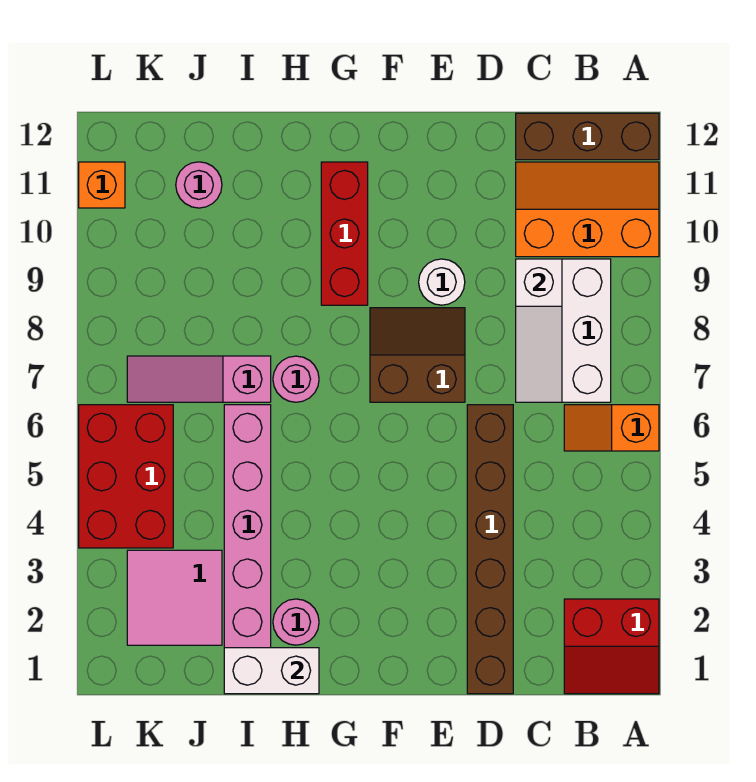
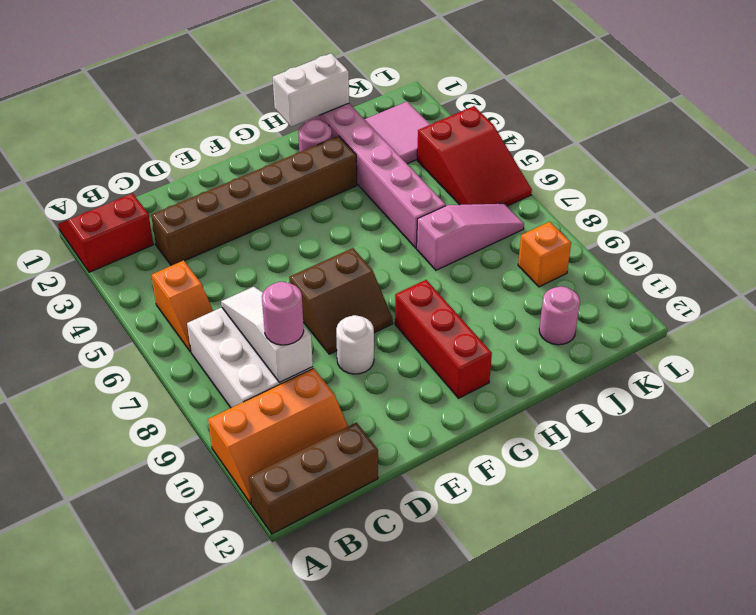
orange slope A6:B6 level 1 top A -> orange slope B5:B6 level 1 top 5
brown brick D1:D6 level 1 -> brown brick C3:H3 level 1
pink round brick H7 level 1 -> pink round brick C9 level 3
red brick K4:L6 level 1 -> red slope K4:L6 level 1 top 4
orange brick L11 level 1 -> orange brick K9 level 1

